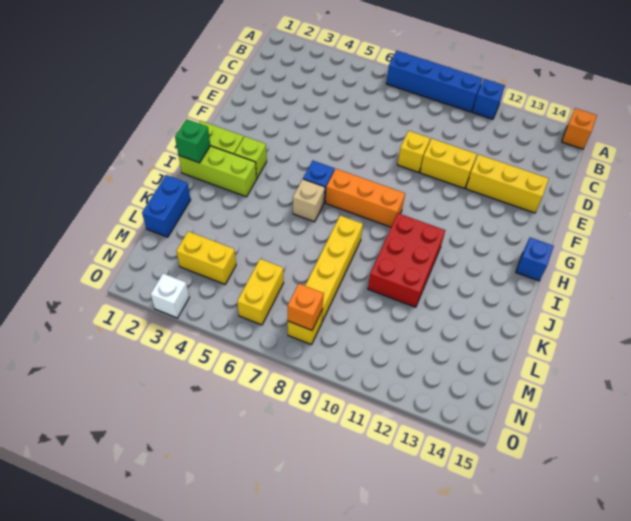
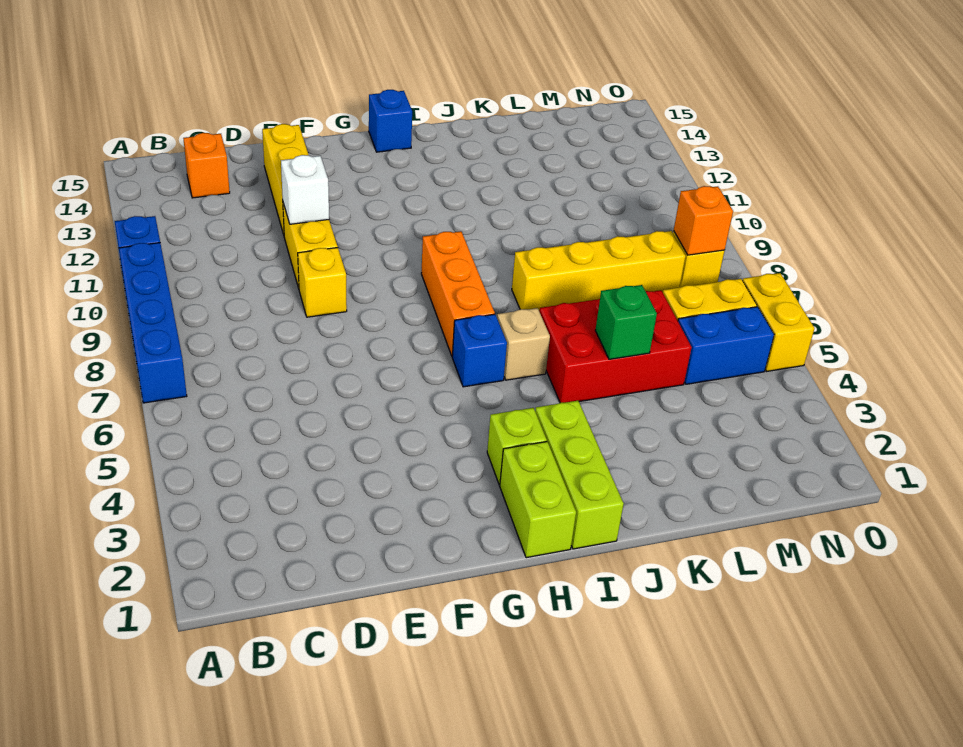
orange brick A15 level 1 -> orange brick C14 level 1
green brick I1 level 2 -> green brick K5 level 2
red brick I10:K11 level 1 -> red brick J5:L6 level 1
blue brick K1:L1 level 1 -> blue brick M5:N5 level 1
yellow brick M3:M4 level 1 -> yellow brick O5:O6 level 1
white brick O3 level 1 -> white brick E11 level 2

